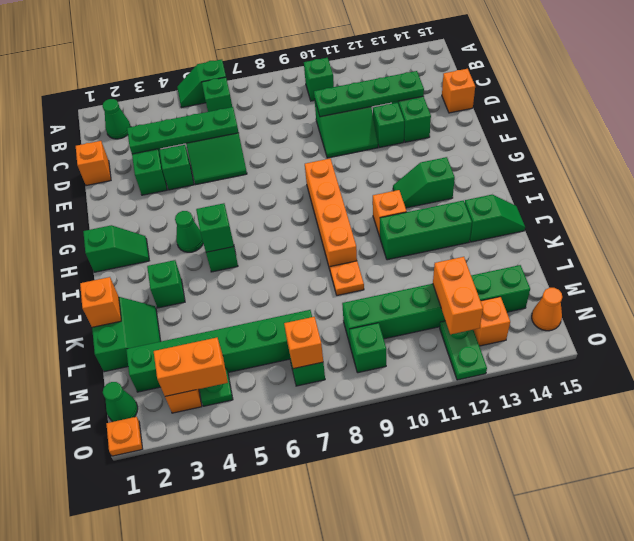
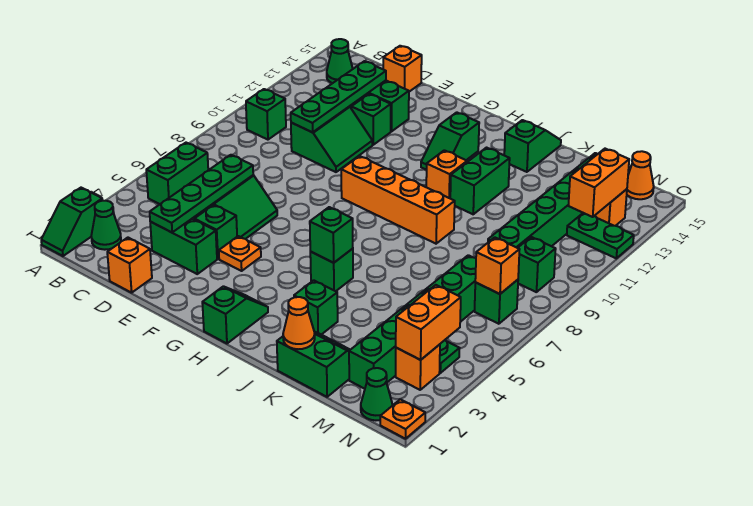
green slope A5:A6 level 1 top 6 -> green slope A1:A2 level 1 top 2
green brick B6 level 1 -> green brick B5:B6 level 1
green cone H4 level 1 -> green cone B14 level 1
green brick J11:J13 level 1 -> green brick J11:J12 level 1
orange brick K1 level 2 -> orange cone K1 level 2
orange plate K9 level 1 -> orange plate F4 level 1
orange brick M12:N12 level 2 -> orange brick N12:N13 level 2

